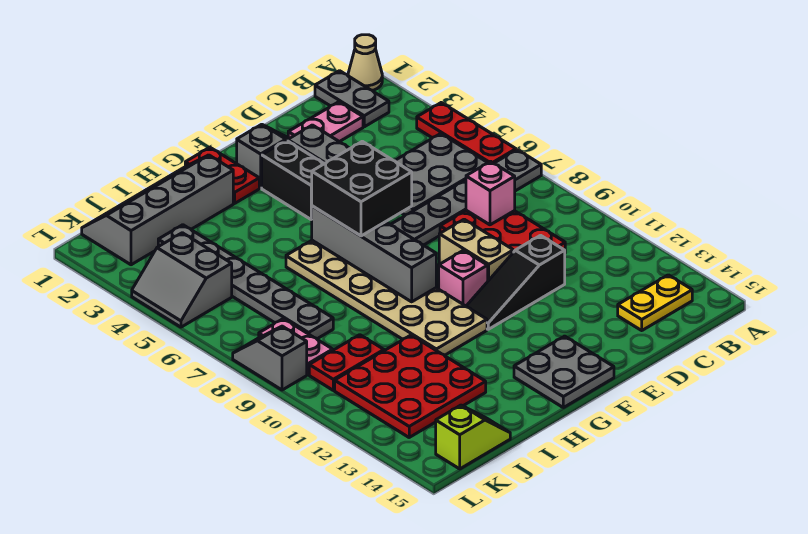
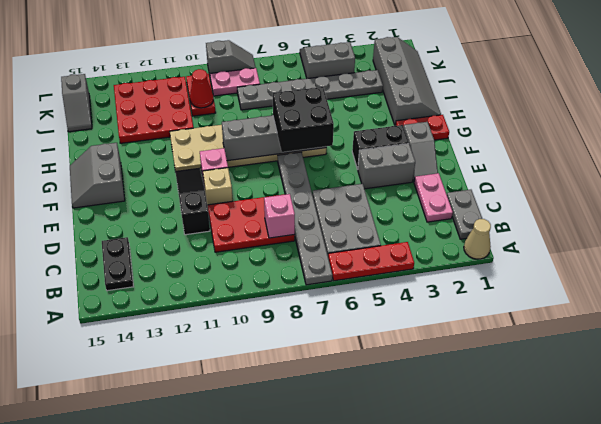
grey plate B1:B2 level 1 -> grey plate B1:C1 level 1
yellow plate B14:C14 level 1 -> black plate B14:C14 level 1
tan brick E9:E10 level 1 -> tan brick E10 level 1
grey plate F14:G15 level 1 -> grey slope F14:G15 level 1 top 14
none -> red cone J10 level 2
lime slope J15:K15 level 1 top K -> grey slope J15:K15 level 1 top K

